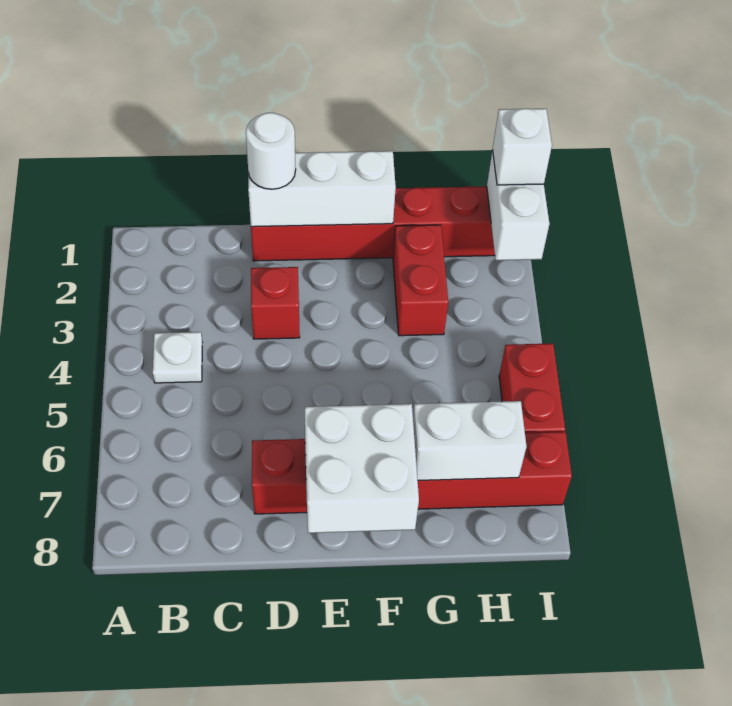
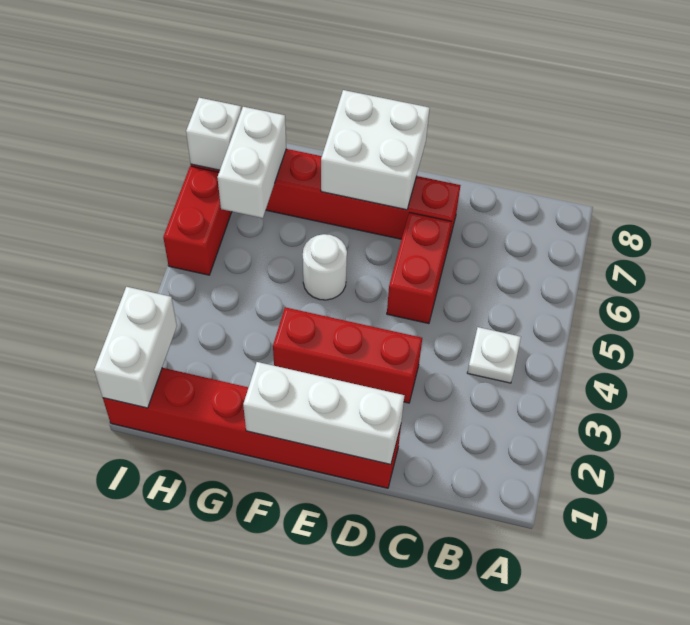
white round brick D1 level 3 -> white round brick F5 level 1
red brick D3 level 1 -> red brick D3:F3 level 1
red brick G2:G3 level 1 -> red brick D5:D6 level 1
white brick G7:H7 level 2 -> white brick H6:H7 level 2
white brick I1 level 3 -> white brick I7 level 2

